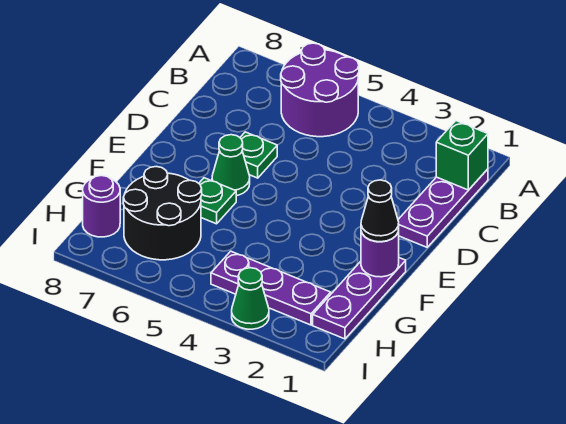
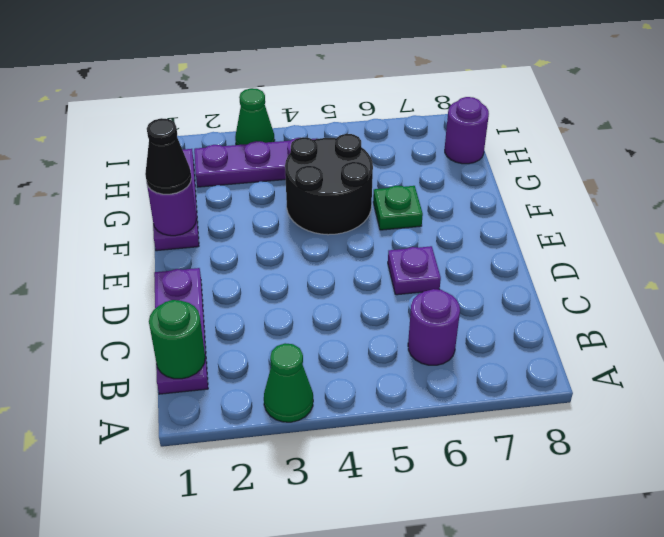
purple round brick A5:B6 level 1 -> purple round brick B6 level 1
green brick B1 level 2 -> green round brick B1 level 2
green plate D6 level 1 -> purple plate D6 level 1
green cone E6 level 1 -> green cone A3 level 1
black round brick G6:H7 level 1 -> black round brick F4:G5 level 1

